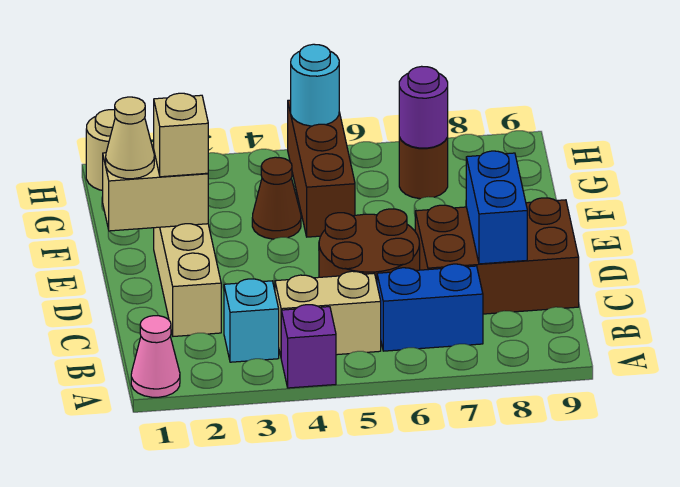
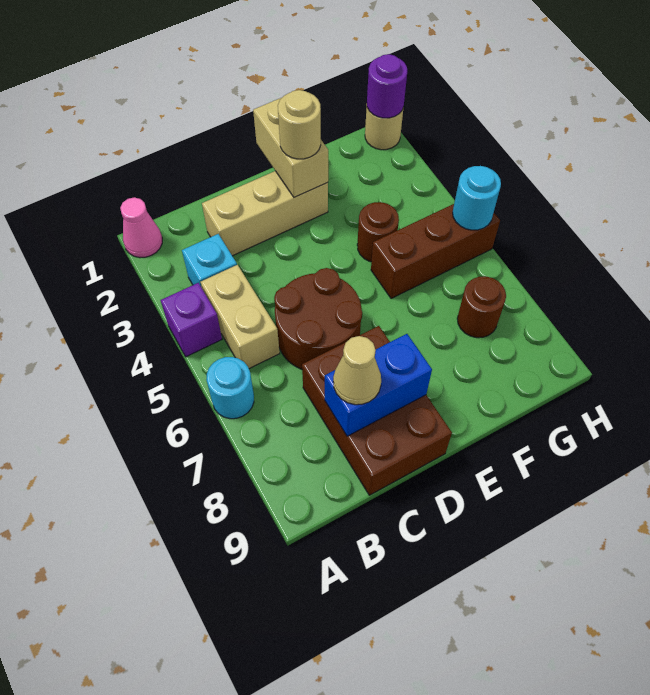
none -> cyan round brick A6 level 1
blue brick B6:B7 level 1 -> none
tan cone E1 level 3 -> tan cone C8 level 3
tan brick E2 level 3 -> tan round brick E2 level 3
brown cone F4 level 1 -> brown round brick F4 level 1
purple round brick G7 level 2 -> purple round brick H1 level 2

